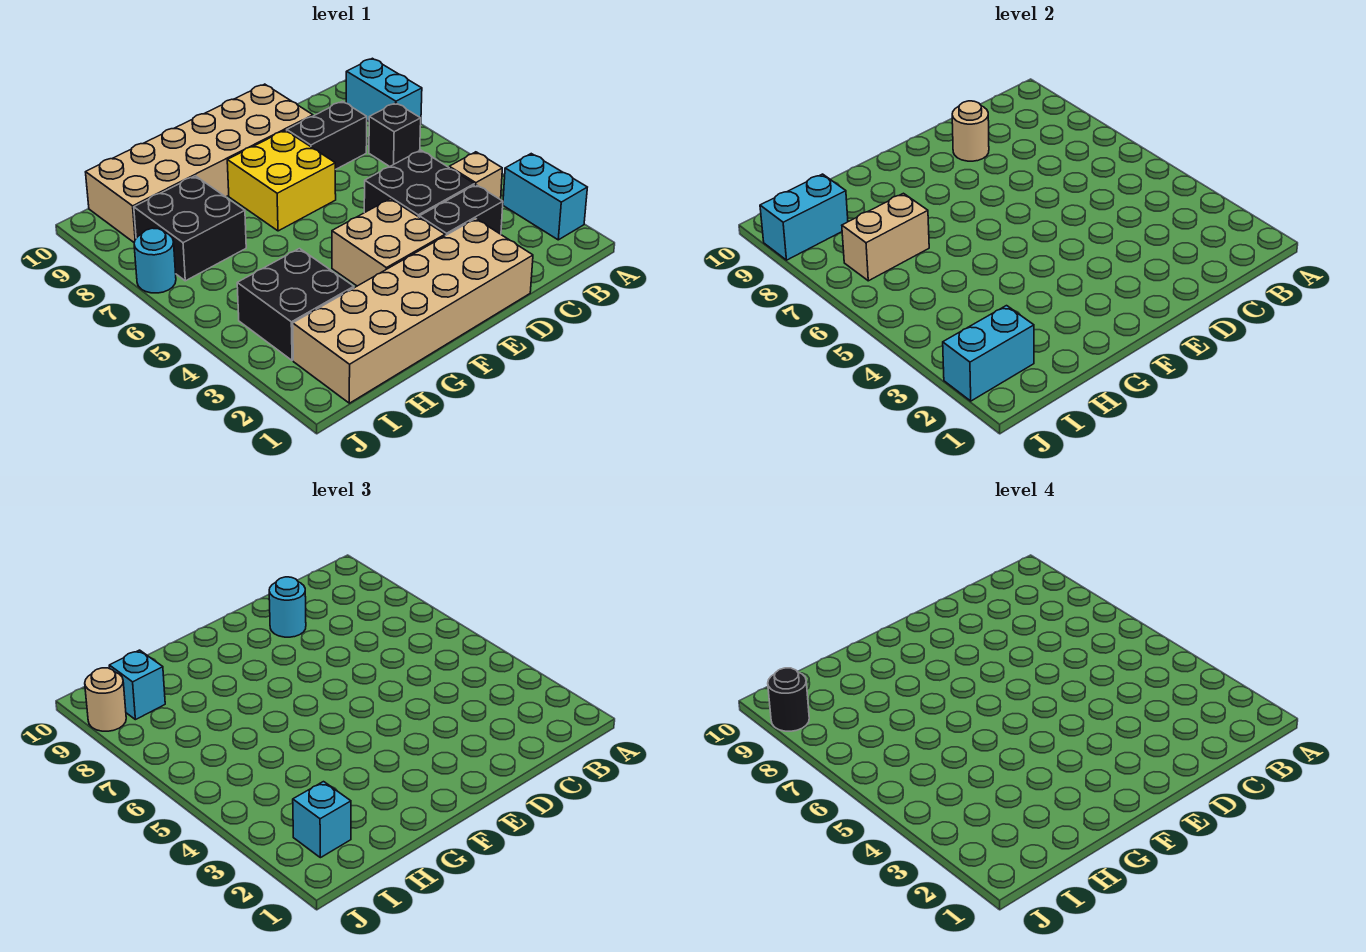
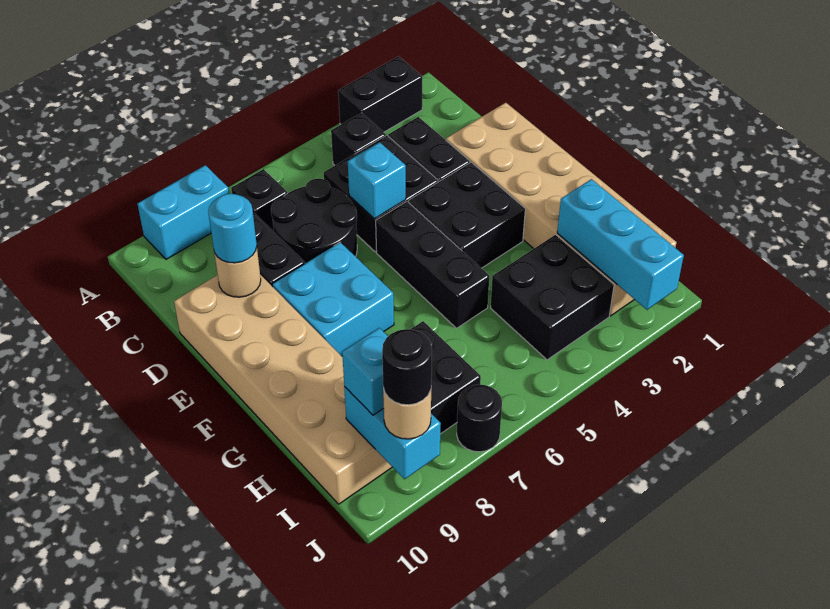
cyan brick A2:A3 level 1 -> black brick A2:A3 level 1
tan brick B4 level 1 -> black brick B4 level 1
none -> black round brick C6:D7 level 1
tan brick E3:F4 level 1 -> black brick E3:F4 level 1
none -> black brick E5:G5 level 1
yellow brick E7:F8 level 1 -> cyan brick E7:F8 level 1
tan brick H7:I7 level 2 -> none
cyan brick I2:J2 level 2 -> cyan brick H2:J2 level 2
cyan brick I2 level 3 -> cyan brick D5 level 2
cyan round brick J7 level 1 -> black round brick J7 level 1

